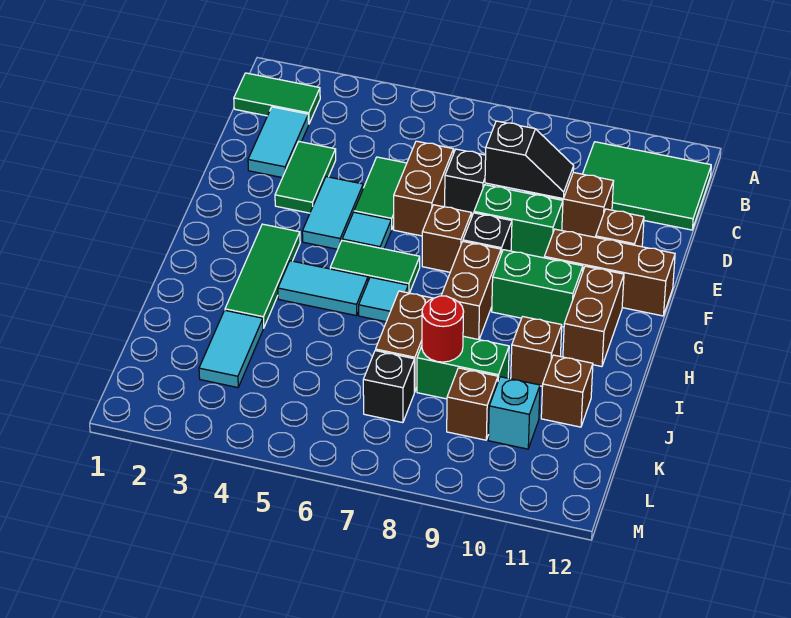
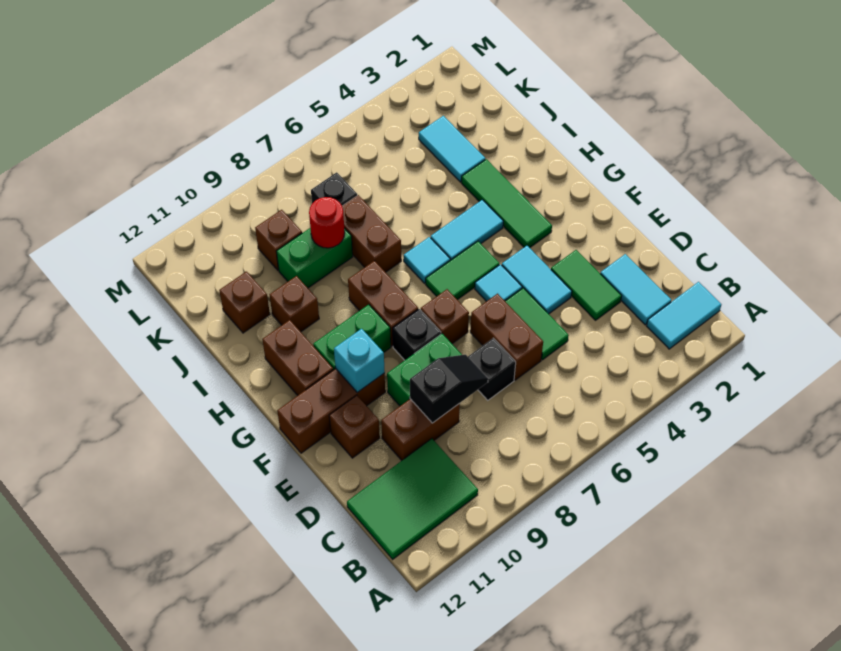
green tile B1:B2 level 1 -> cyan tile B1:B2 level 1
black slope D8:D9 level 2 top 8 -> black slope D8:D9 level 2 top 9
cyan brick K10 level 1 -> cyan brick F10 level 2

